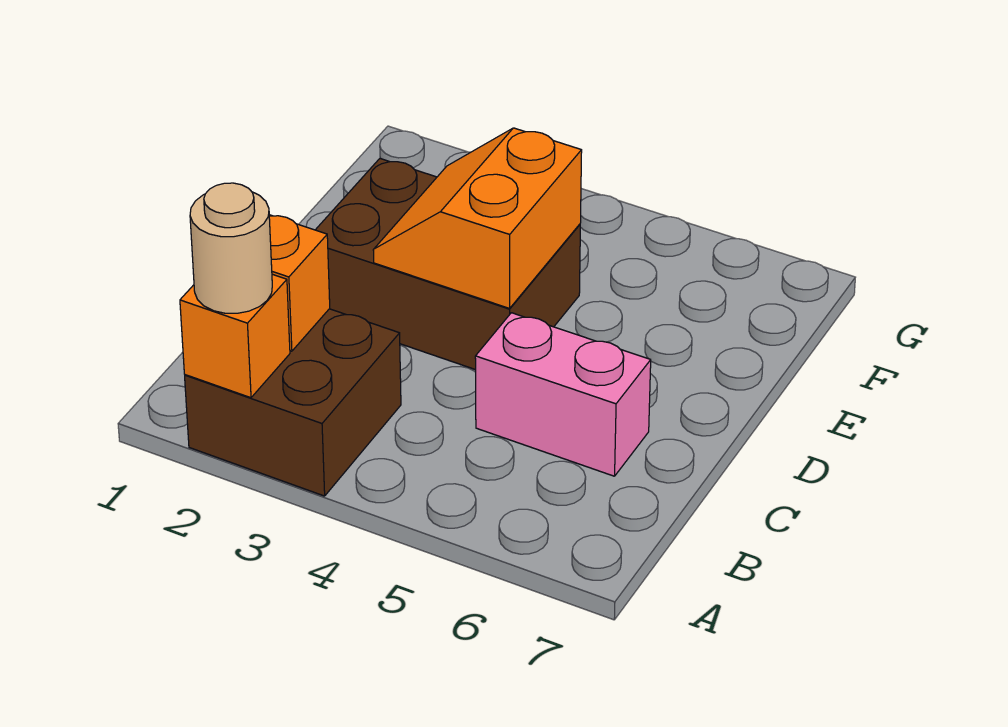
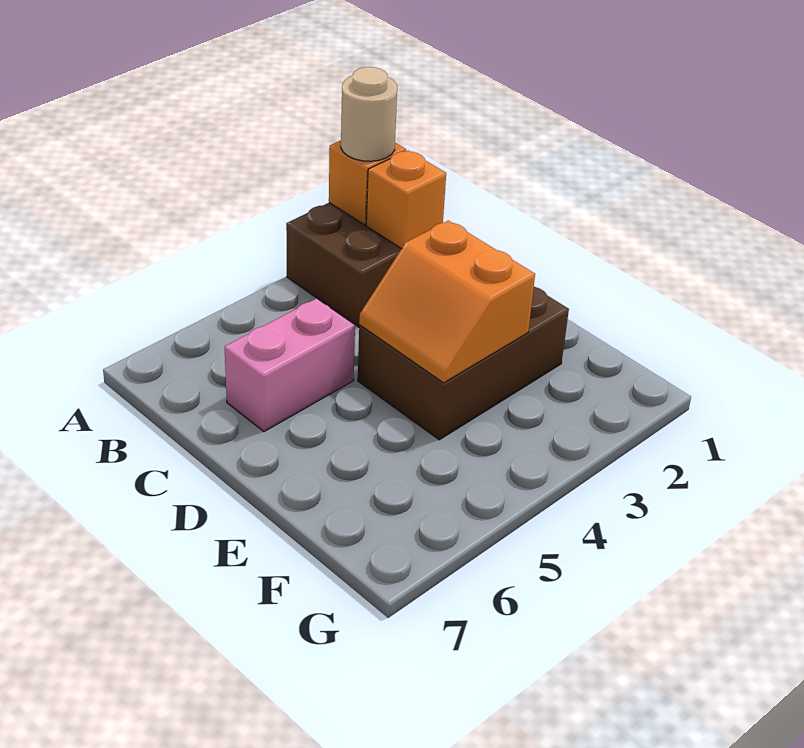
orange slope D3:E4 level 2 top 4 -> orange slope D3:E4 level 2 top 3

